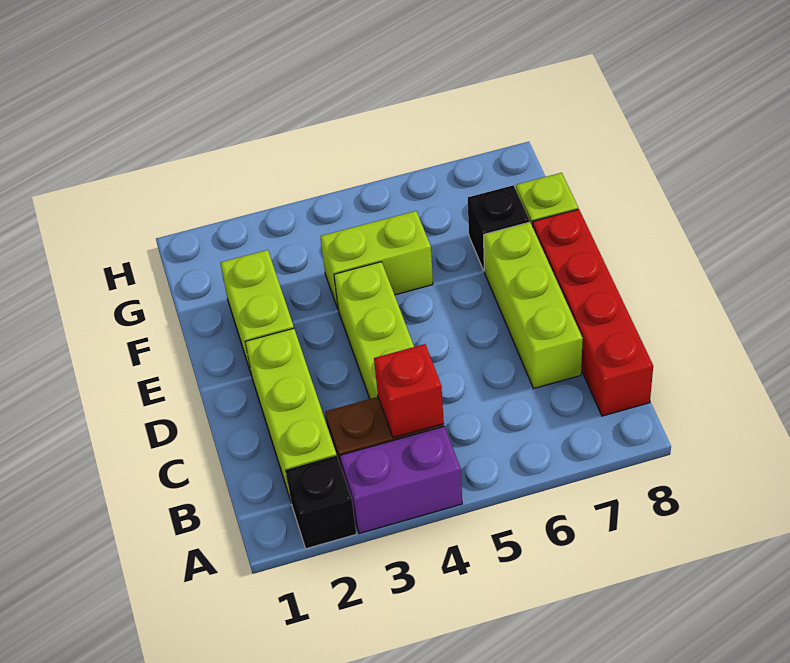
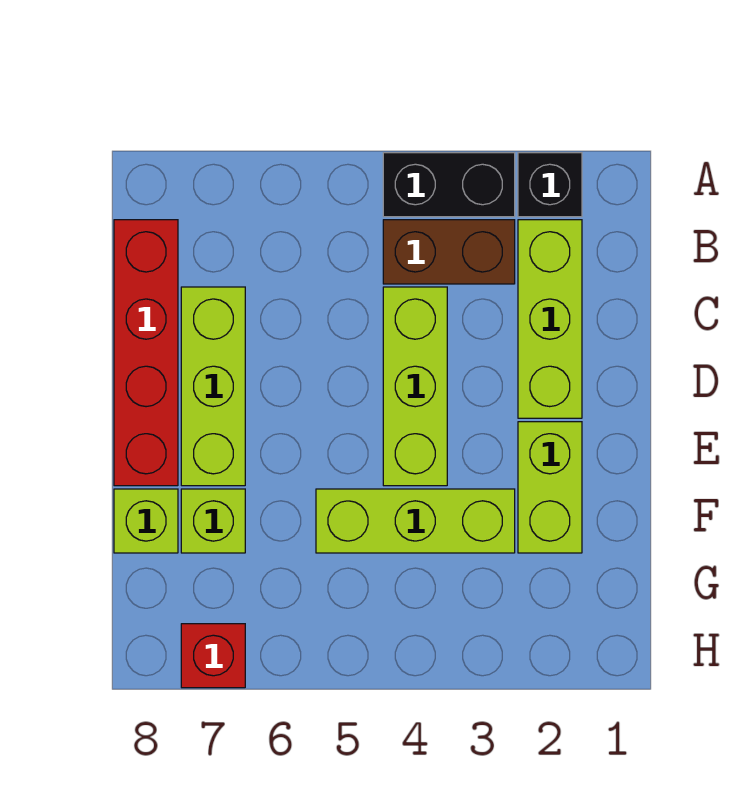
purple brick A3:A4 level 1 -> black brick A3:A4 level 1
red brick B4 level 2 -> red brick H7 level 1
lime brick F4:F5 level 1 -> lime brick F3:F5 level 1
black brick F7 level 1 -> lime brick F7 level 1

